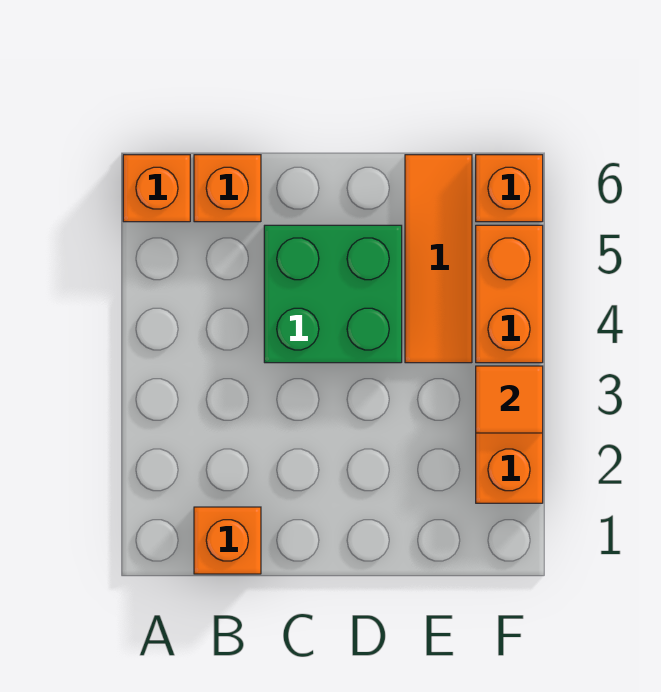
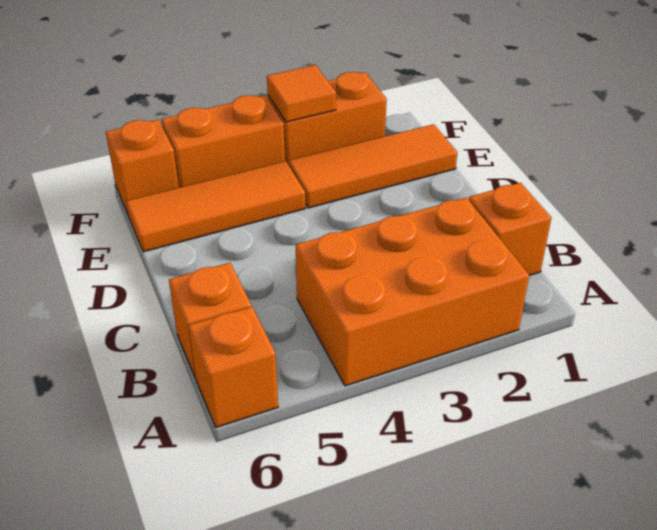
none -> orange brick A2:B4 level 1
green brick C4:D5 level 1 -> none
none -> orange tile E1:E3 level 1

